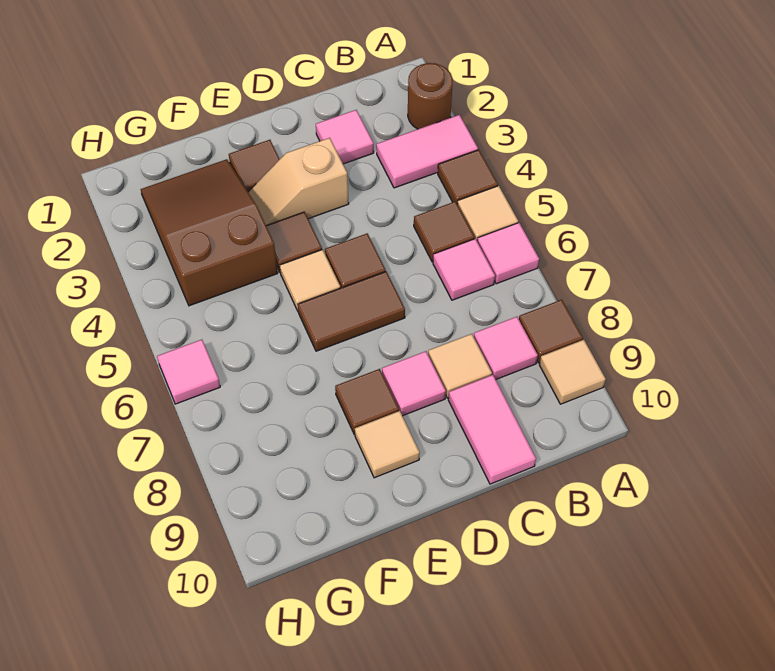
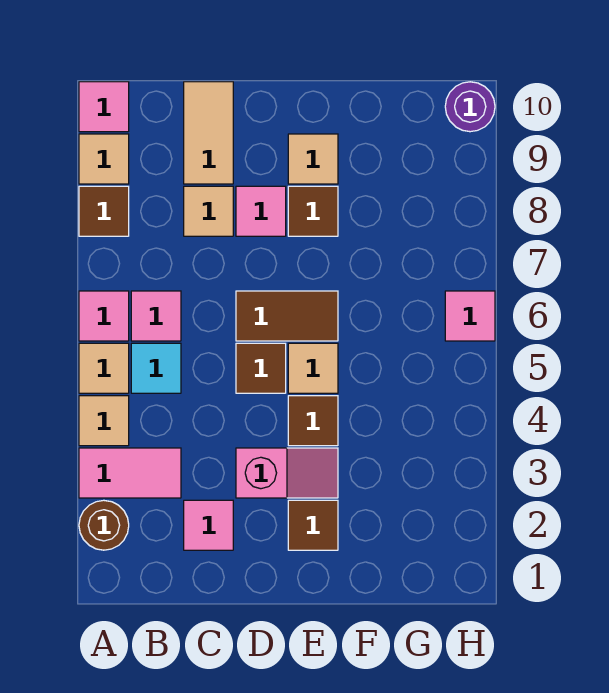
brown tile A4 level 1 -> tan tile A4 level 1
brown tile B5 level 1 -> cyan tile B5 level 1
pink tile B8 level 1 -> pink tile A10 level 1
pink tile C9:C10 level 1 -> tan tile C9:C10 level 1
tan slope D3:E3 level 1 top D -> pink slope D3:E3 level 1 top D
brown slope F2:G4 level 1 top 4 -> none
none -> purple round brick H10 level 1

